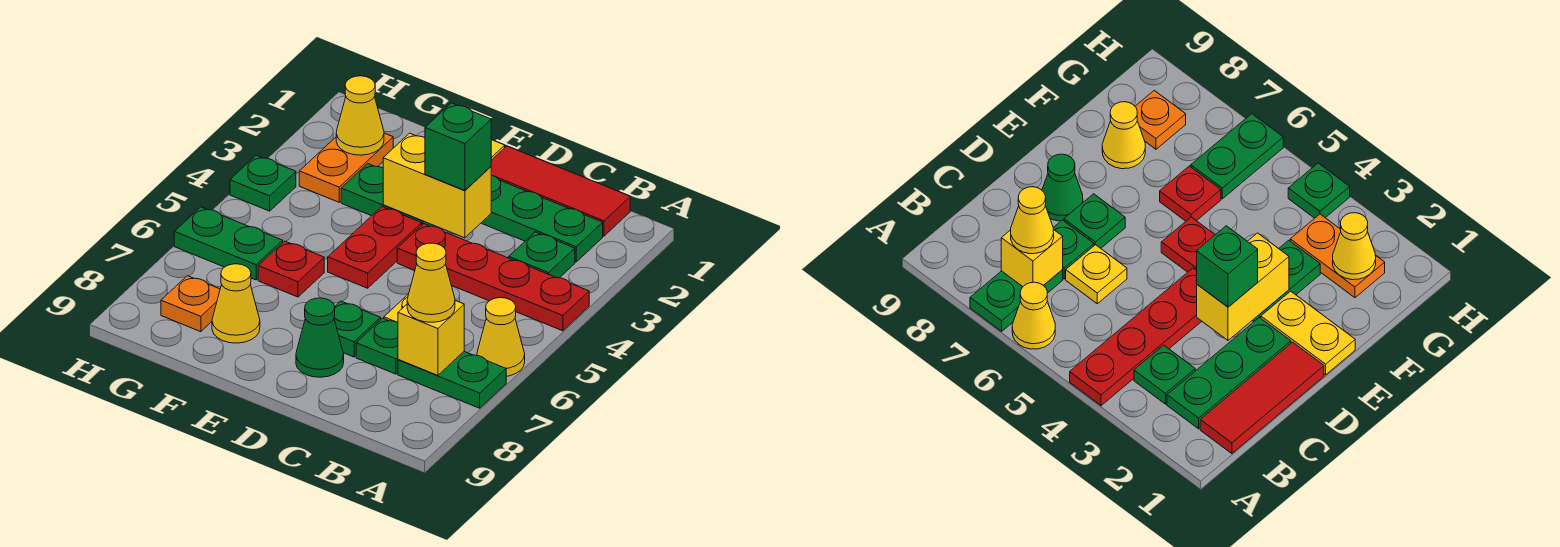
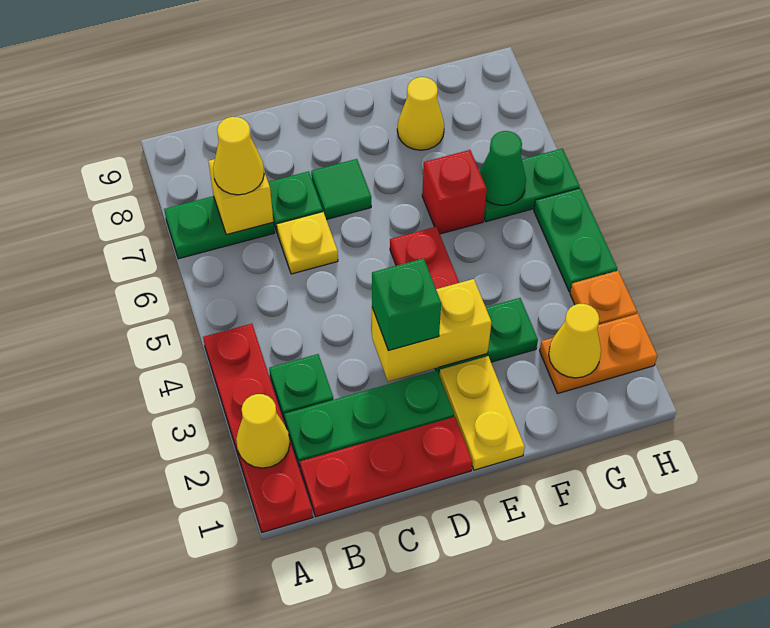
red plate A4:D4 level 1 -> red plate A1:A4 level 1
yellow cone A6 level 1 -> yellow cone A2 level 2
red tile B1:D1 level 1 -> red plate B1:D1 level 1
green plate D7 level 1 -> green tile D7 level 1
green cone D8 level 1 -> green cone G6 level 2
red plate F6 level 1 -> red brick F6 level 1
orange plate G2:G3 level 1 -> orange plate G2:H2 level 1
orange plate G8 level 1 -> orange plate H3 level 1
green plate H4 level 1 -> green plate H4:H5 level 1

